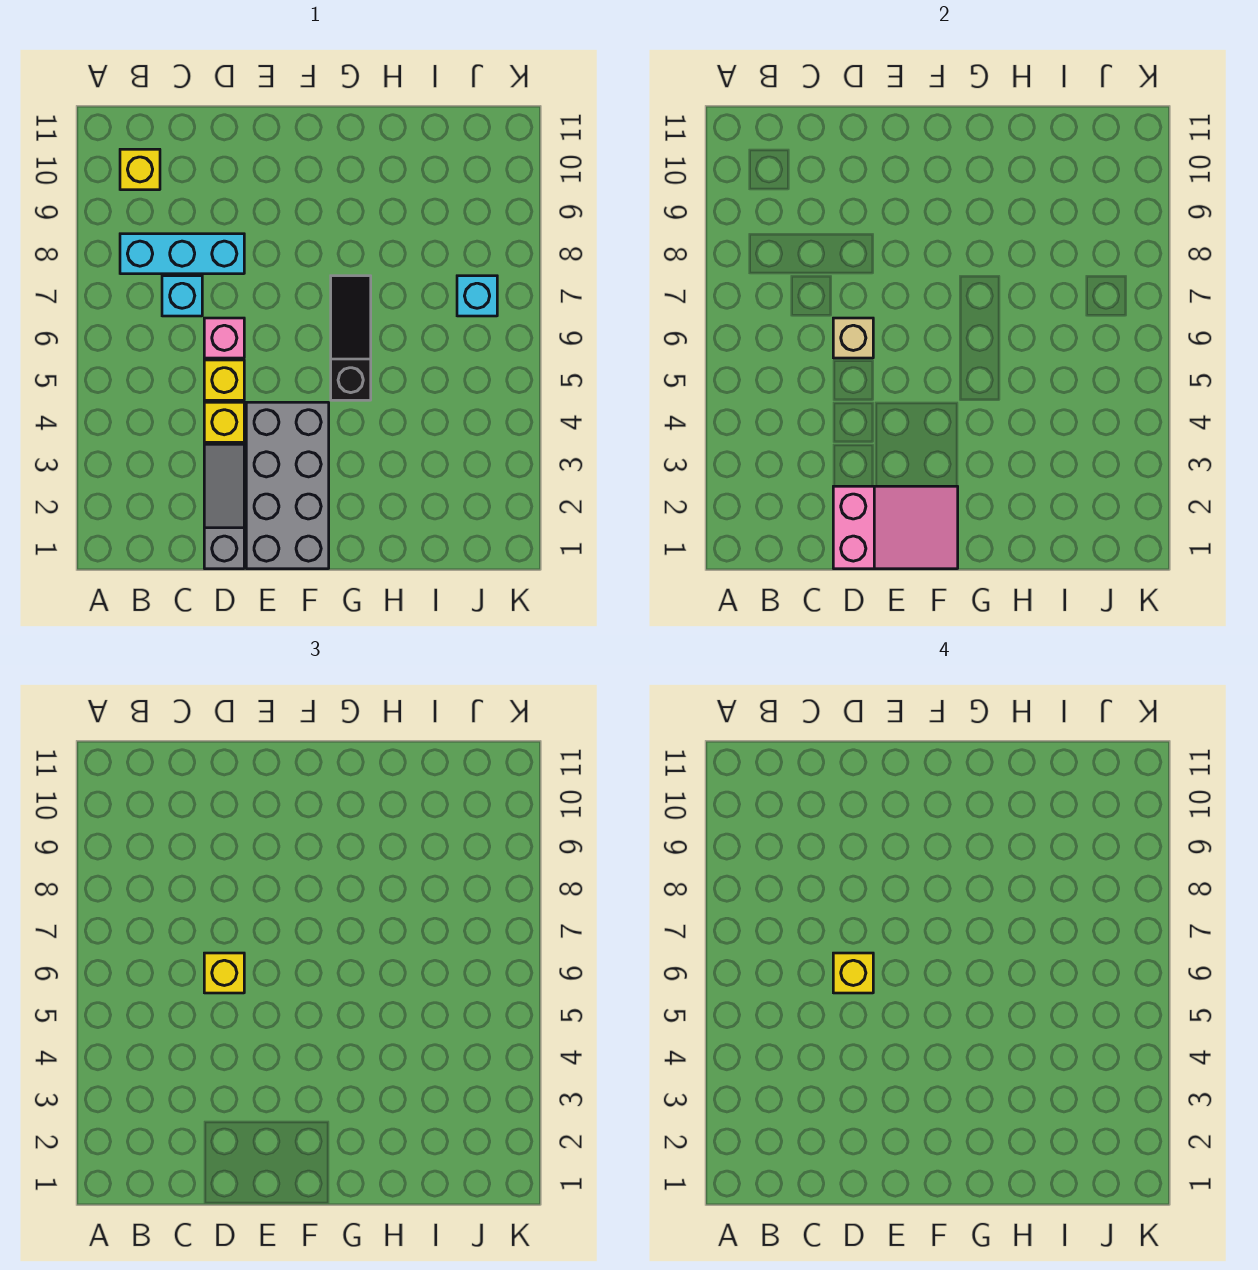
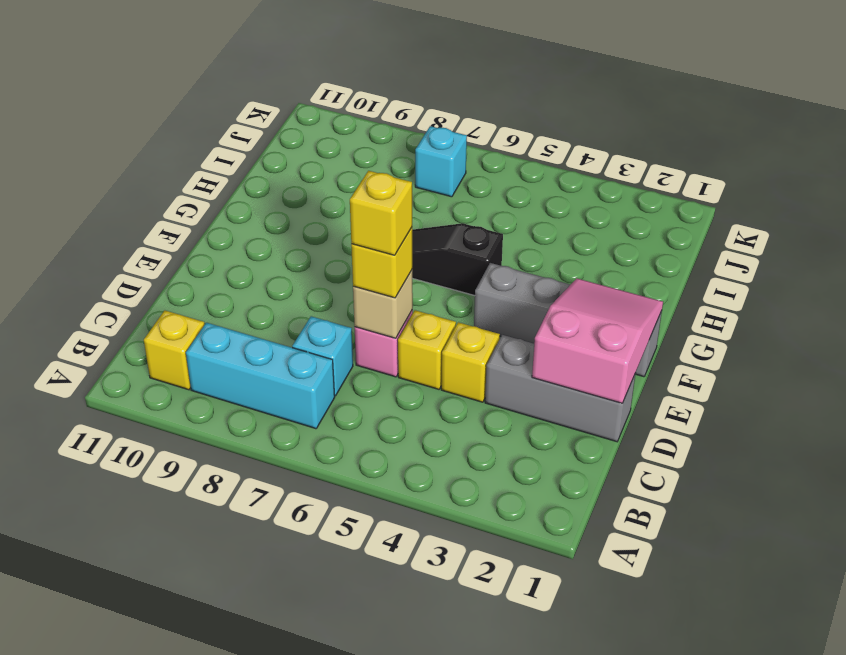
cyan brick B8:D8 level 1 -> cyan brick B7:B9 level 1
grey slope D1:D3 level 1 top 1 -> grey brick D1:D3 level 1
grey brick E1:F4 level 1 -> grey brick F1:F4 level 1

